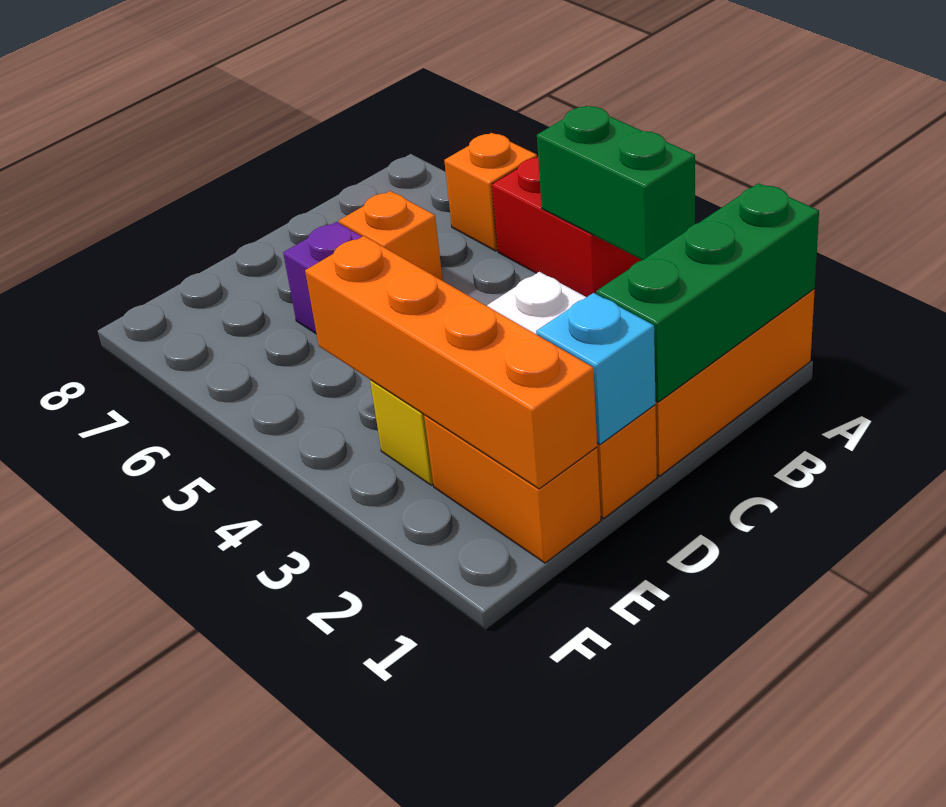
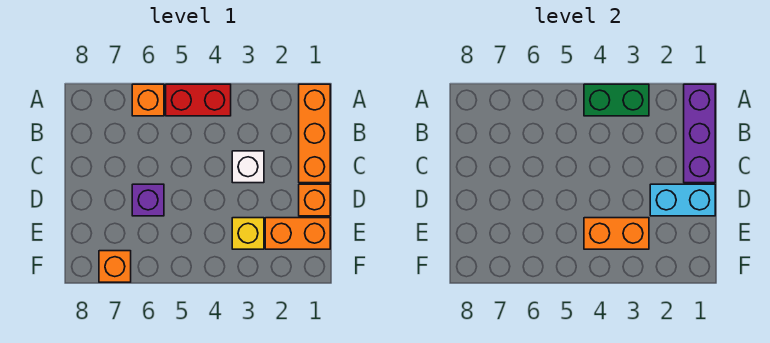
green brick A1:C1 level 2 -> purple brick A1:C1 level 2
orange brick C6 level 1 -> orange brick F7 level 1
cyan brick D1 level 2 -> cyan brick D1:D2 level 2
orange brick E1:E4 level 2 -> orange brick E3:E4 level 2

